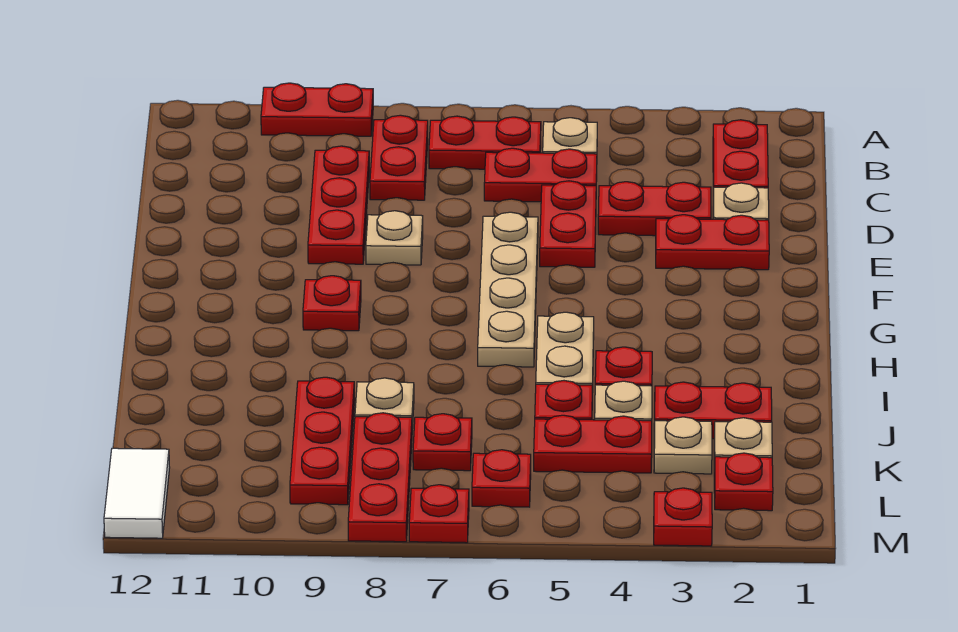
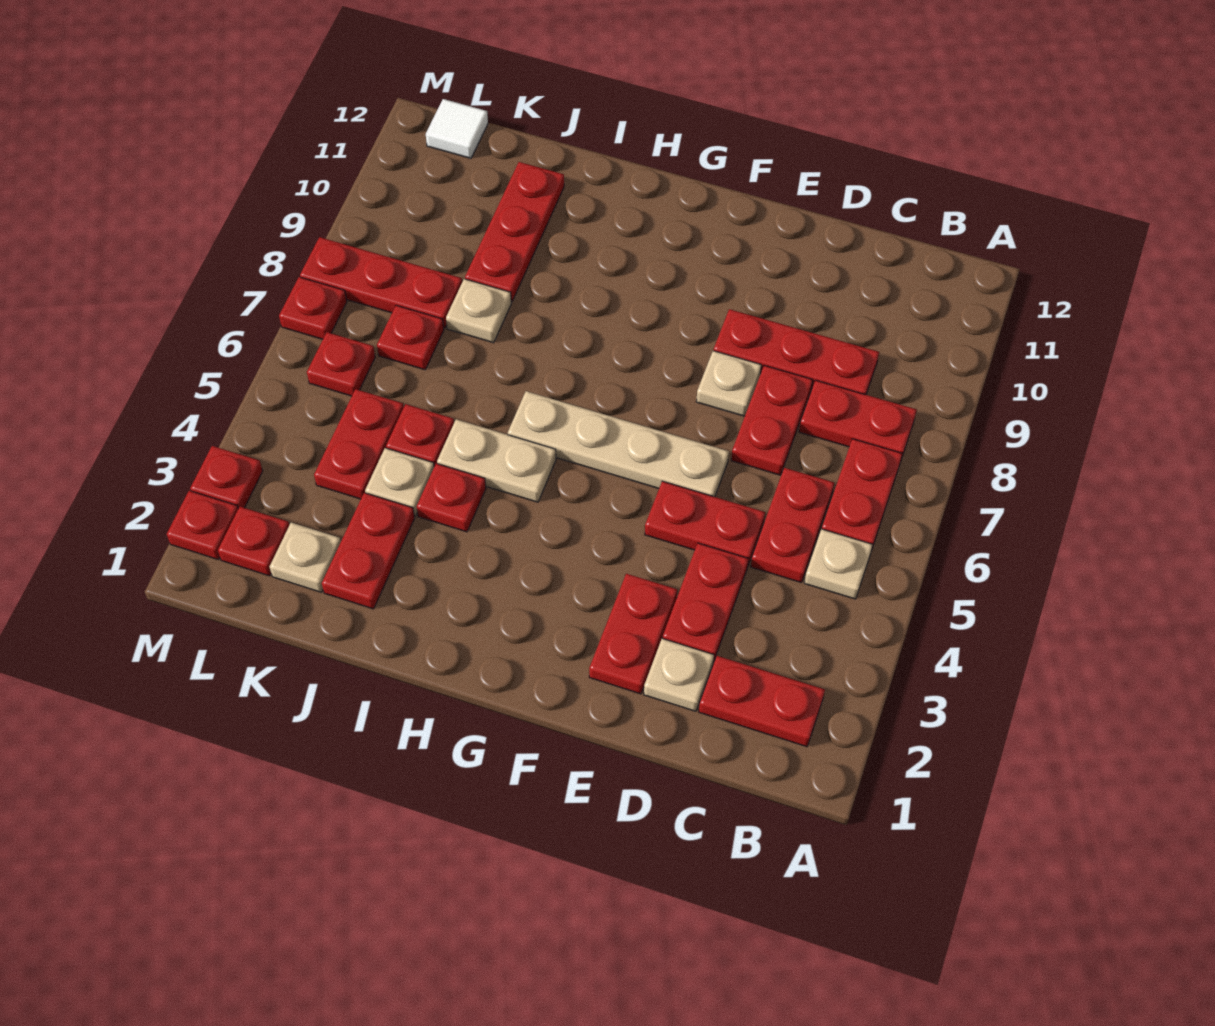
red plate A9:A10 level 1 -> red plate D7:D8 level 1
red plate G9 level 1 -> red plate M2 level 1
red plate J9:L9 level 1 -> red plate J9:J11 level 1
tan plate K3 level 1 -> none
white tile L12:M12 level 1 -> white tile L12 level 1

